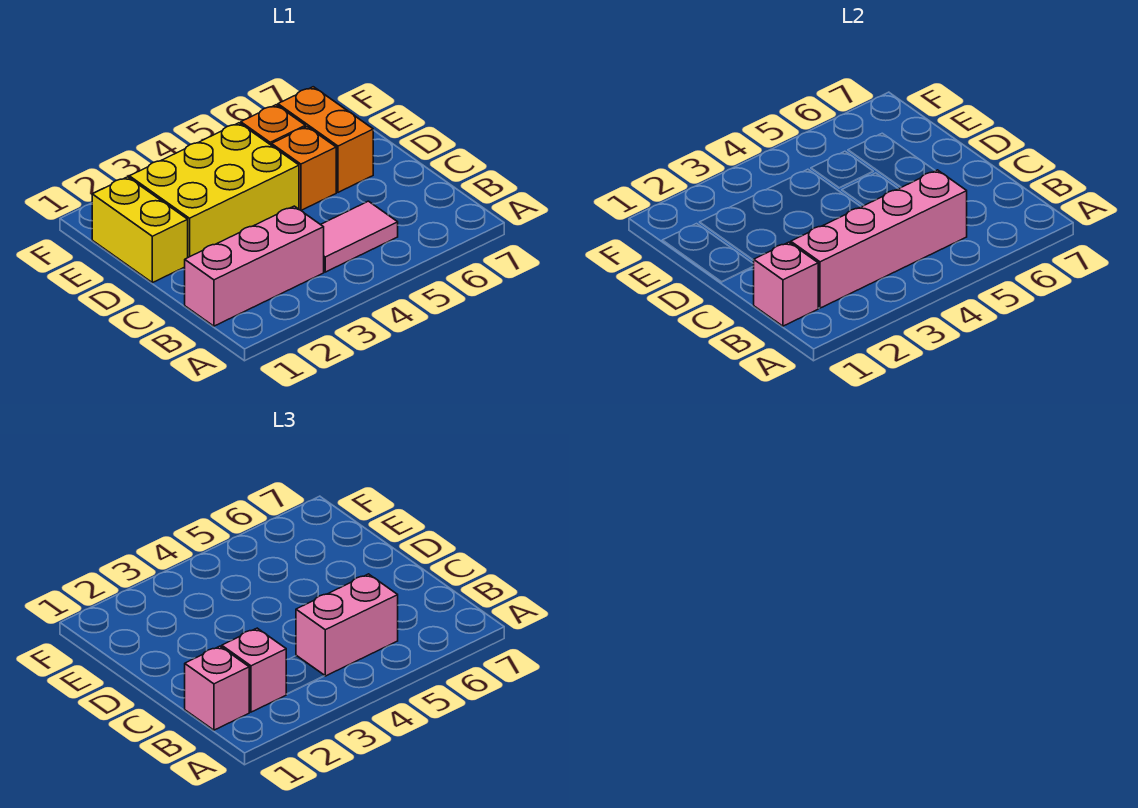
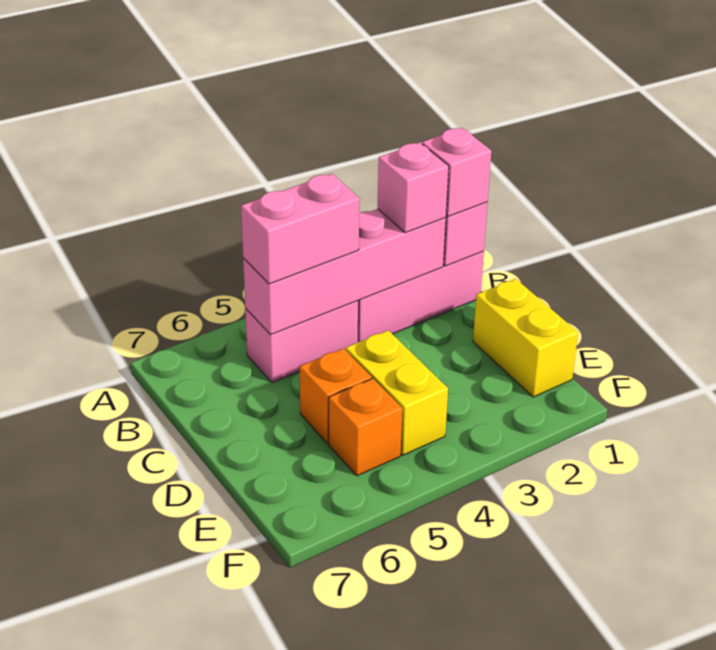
pink tile B4:B5 level 1 -> pink brick B4:B5 level 1
yellow brick D2:E4 level 1 -> yellow brick D4:E4 level 1
orange brick D6:E6 level 1 -> none

